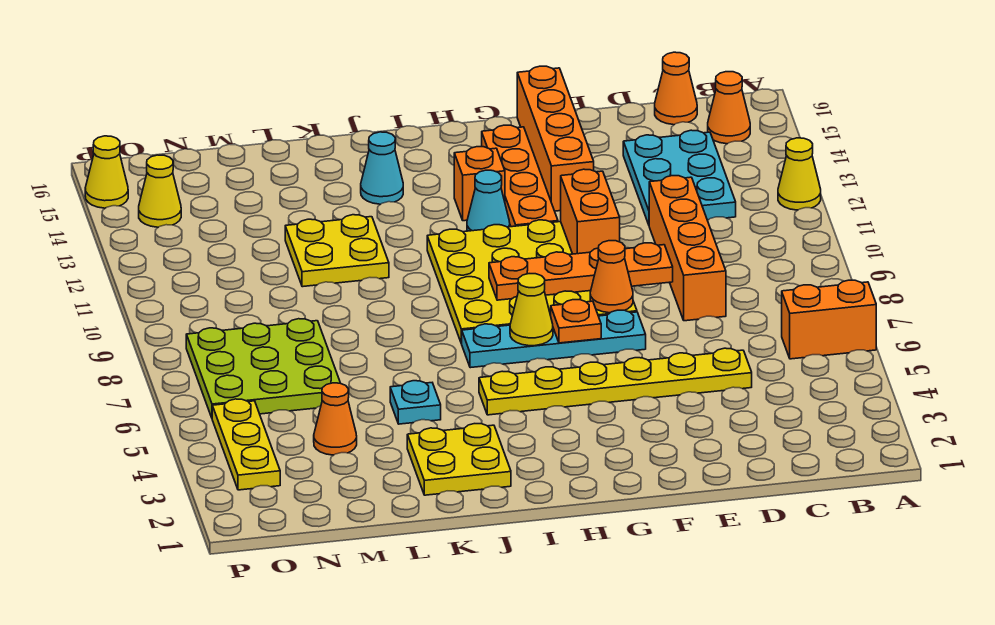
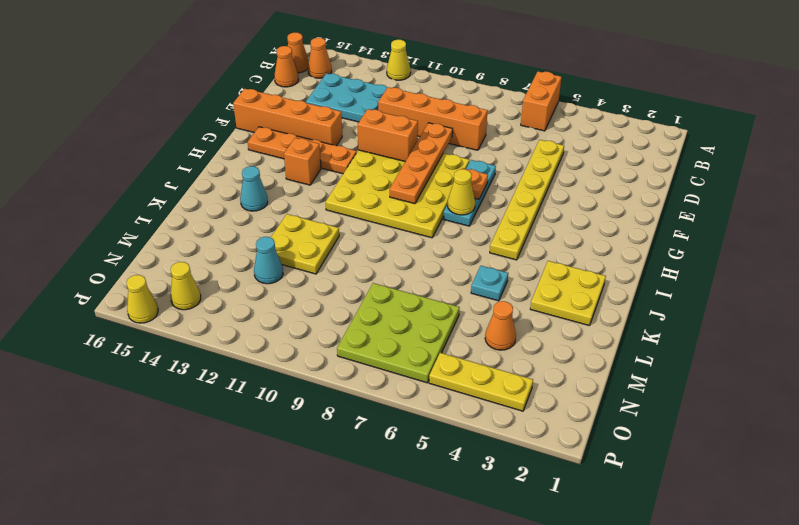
cyan plate F7:I7 level 1 -> cyan plate F7:H7 level 1
orange cone F8 level 2 -> orange cone B16 level 1
cyan cone H12 level 1 -> cyan cone M12 level 1

